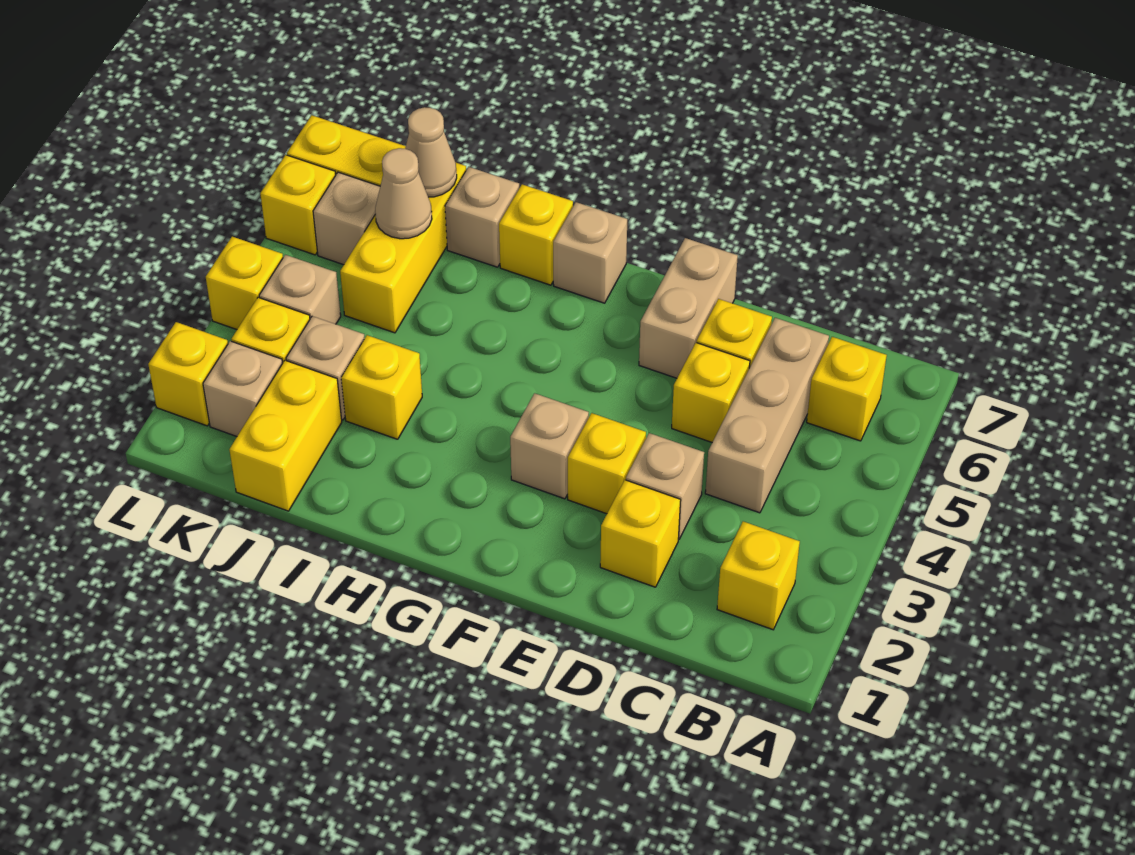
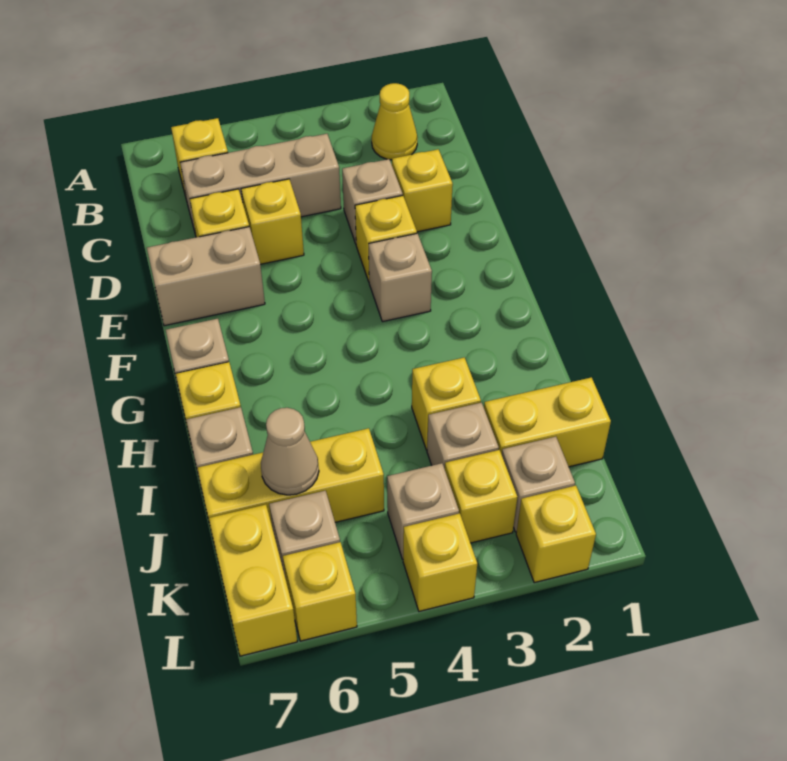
yellow brick B2 level 1 -> yellow cone B2 level 1
tan cone J7 level 2 -> none

